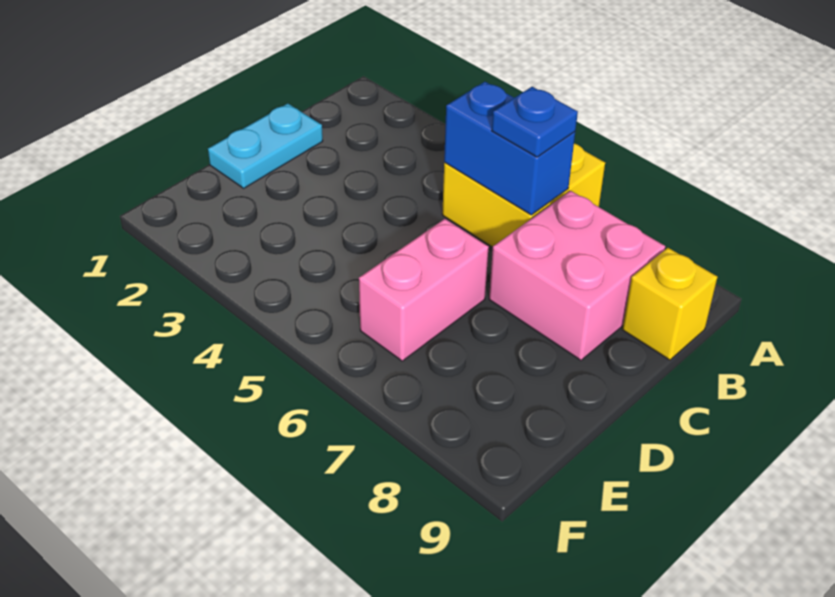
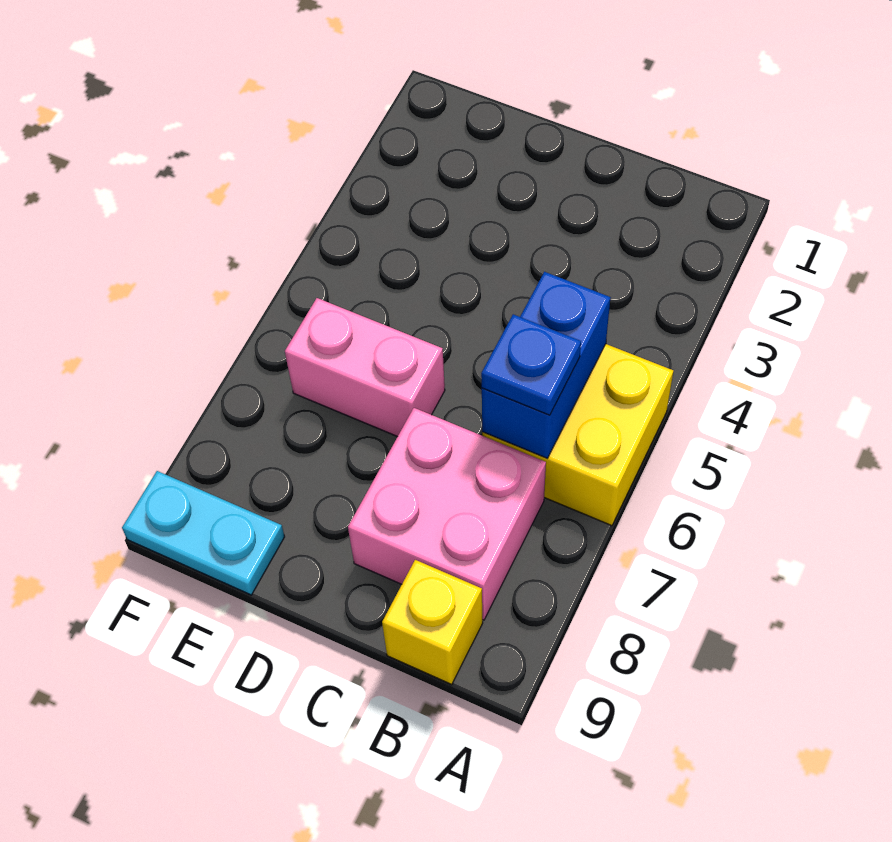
cyan plate C1:D1 level 1 -> cyan plate E9:F9 level 1

